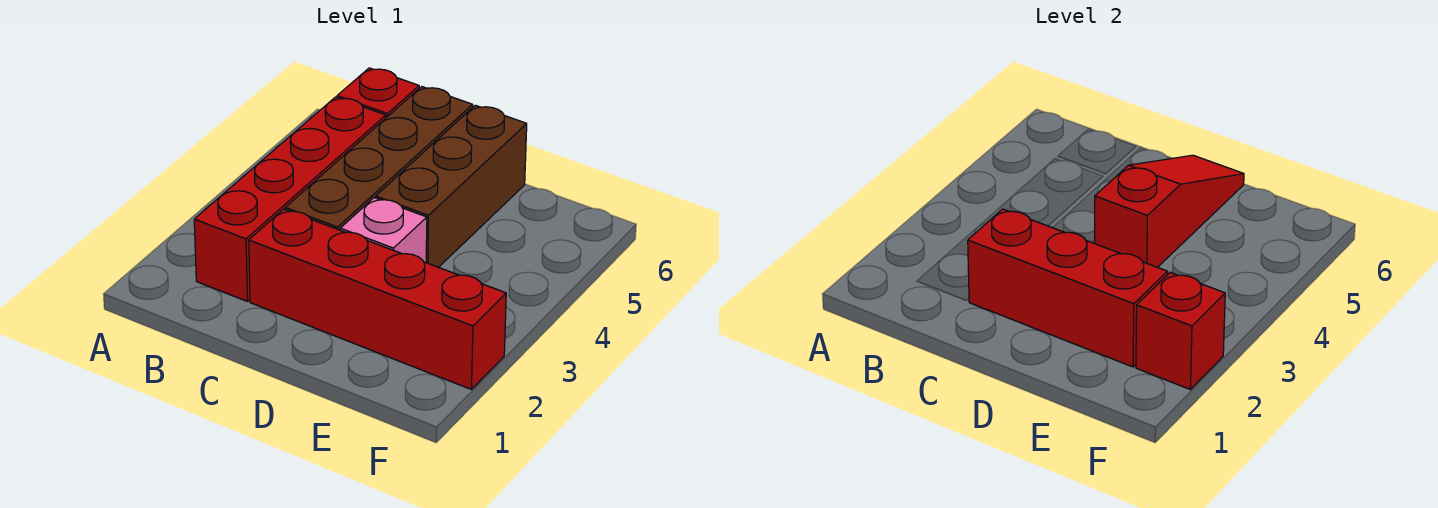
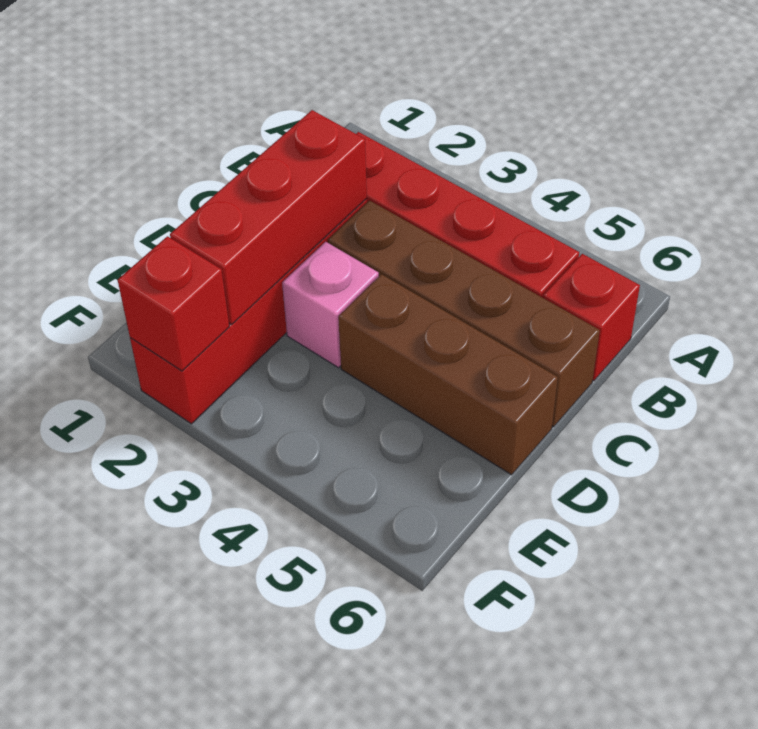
red slope D4:D6 level 2 top 4 -> none

